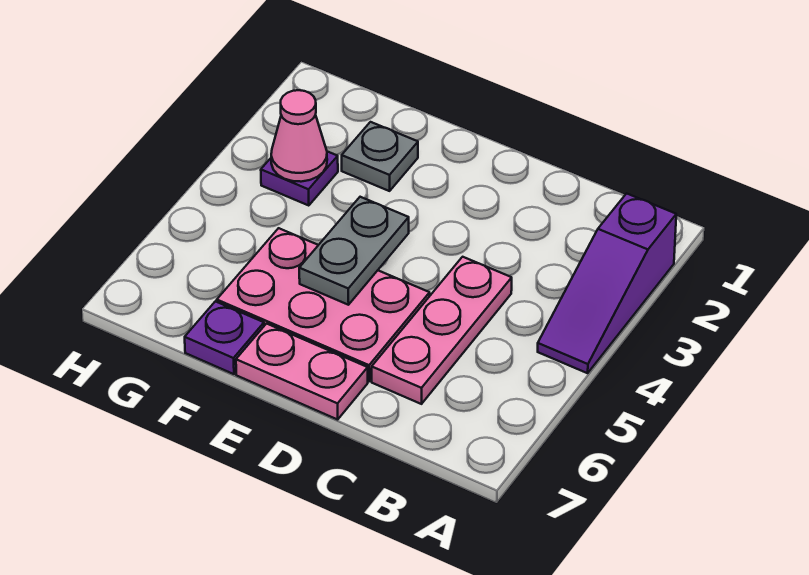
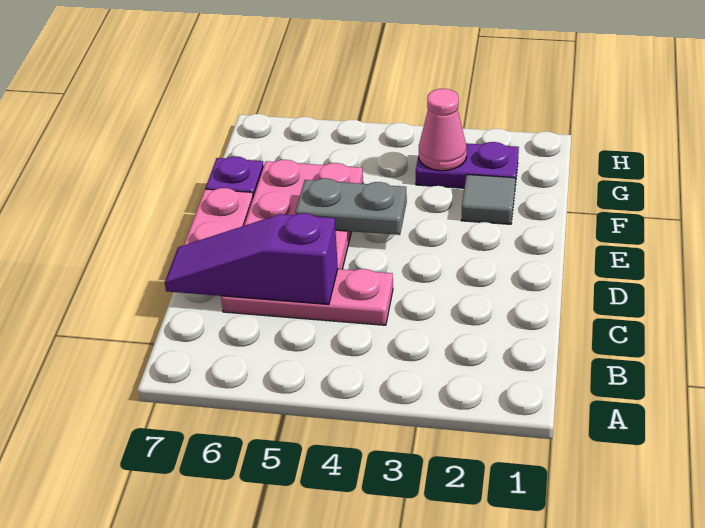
purple slope A2:A4 level 1 top 2 -> purple slope C5:C7 level 2 top 5
grey plate F2 level 1 -> grey tile F2 level 1
purple plate G3 level 1 -> purple plate G2:G3 level 1

